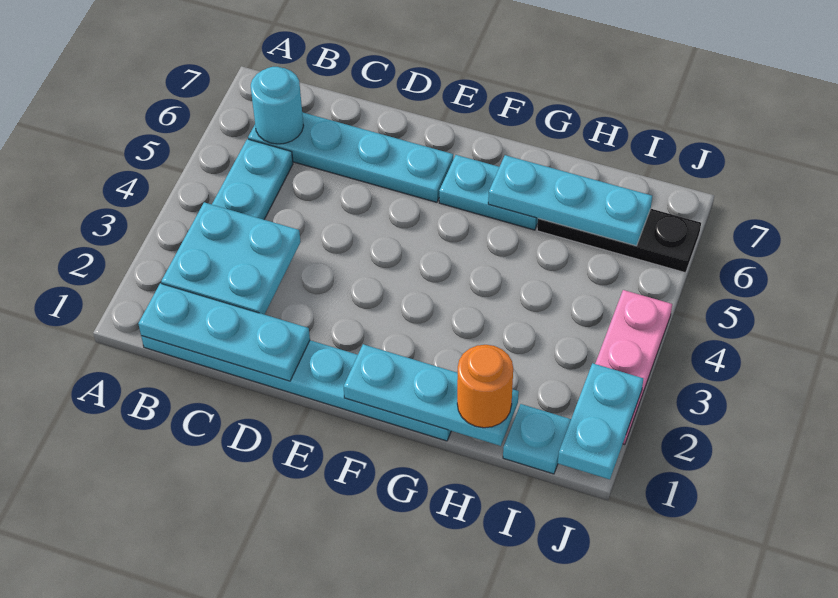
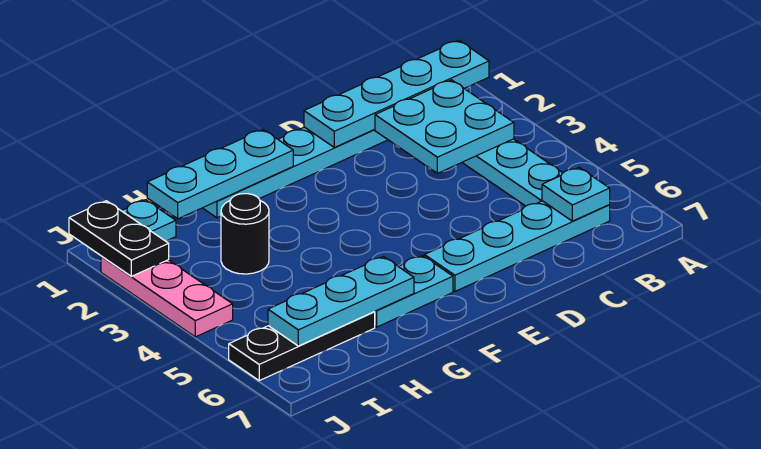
cyan plate B1:D1 level 2 -> cyan plate A1:D1 level 2
cyan round brick B6 level 2 -> cyan plate B6 level 2
orange round brick H1 level 3 -> none
none -> black round brick H3 level 1
cyan plate J1:J2 level 2 -> black plate J1:J2 level 2

